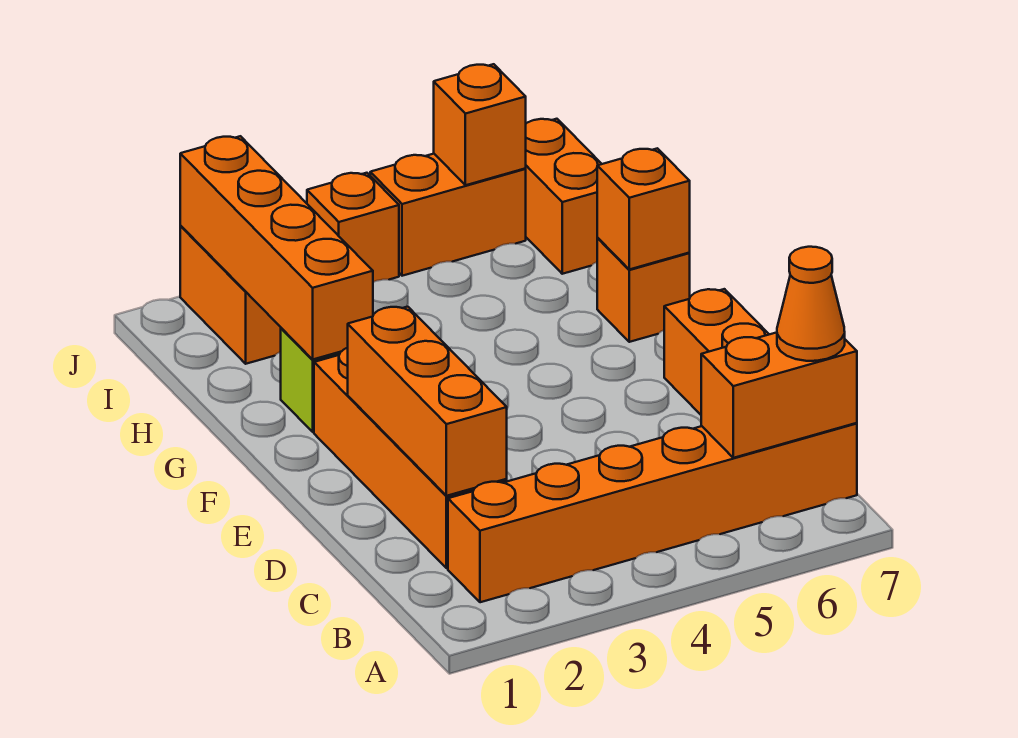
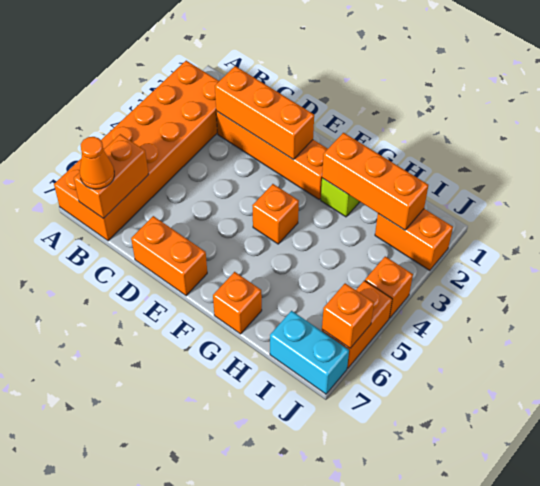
orange brick B2:B7 level 1 -> orange brick A2:B7 level 1
orange brick G2:J2 level 2 -> orange brick G2:I2 level 2
orange brick G7 level 2 -> orange brick F4 level 1
orange brick I7:J7 level 1 -> cyan brick I7:J7 level 1

